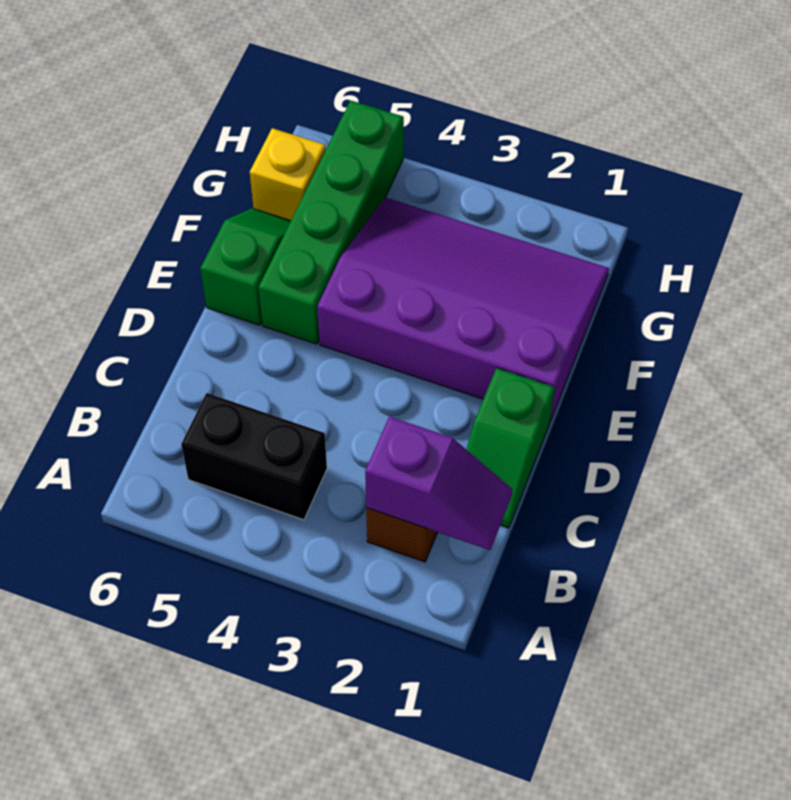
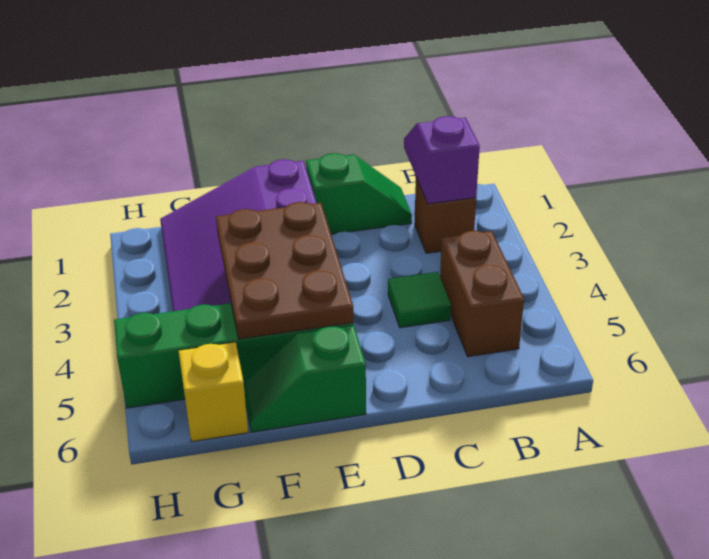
black brick B4:B5 level 1 -> brown brick B4:B5 level 1
none -> green tile C4 level 1
none -> brown plate E3:F5 level 2

